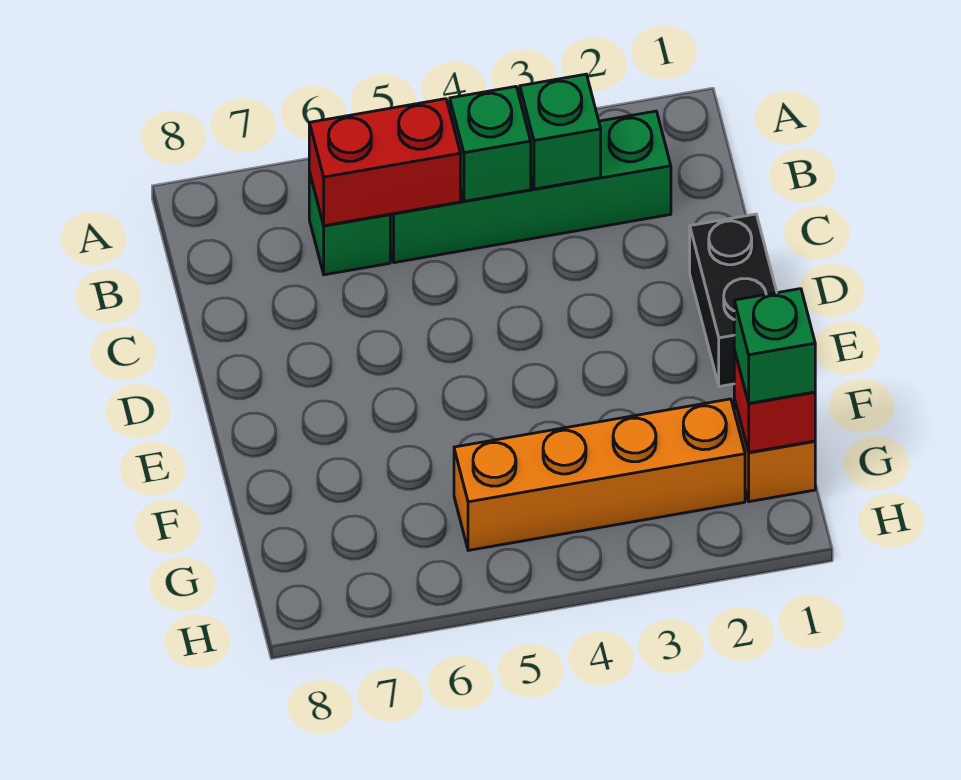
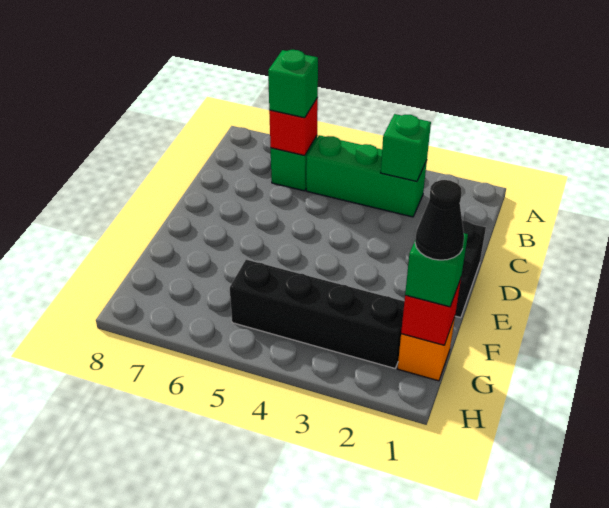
green brick B2:B5 level 1 -> green brick B3:B5 level 1
green brick B4 level 2 -> green brick B6 level 3
red brick B5:B6 level 2 -> red brick B6 level 2
none -> black cone G1 level 4
orange brick G2:G5 level 1 -> black brick G2:G5 level 1

